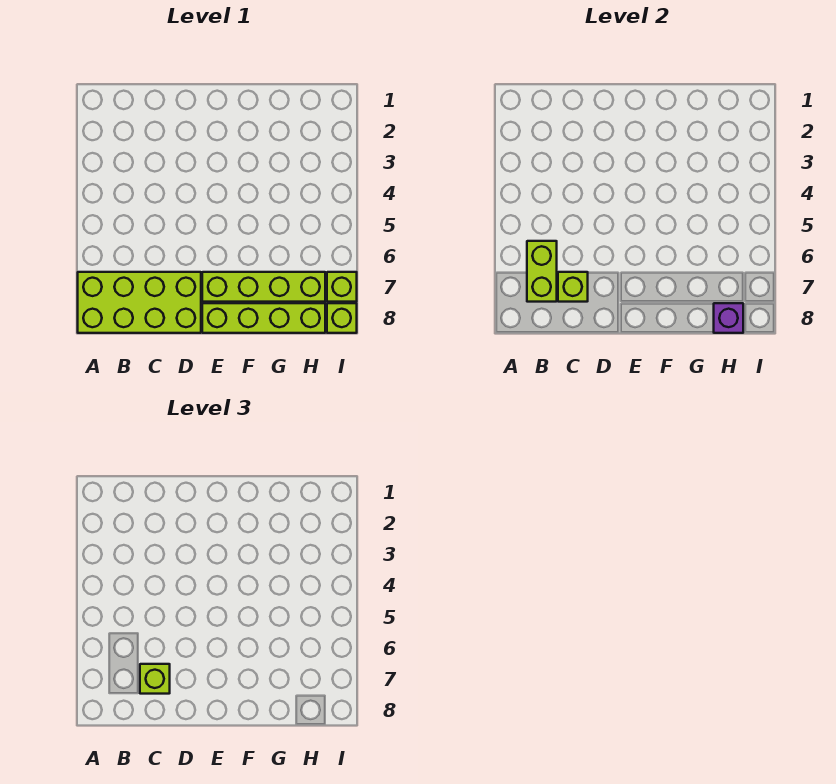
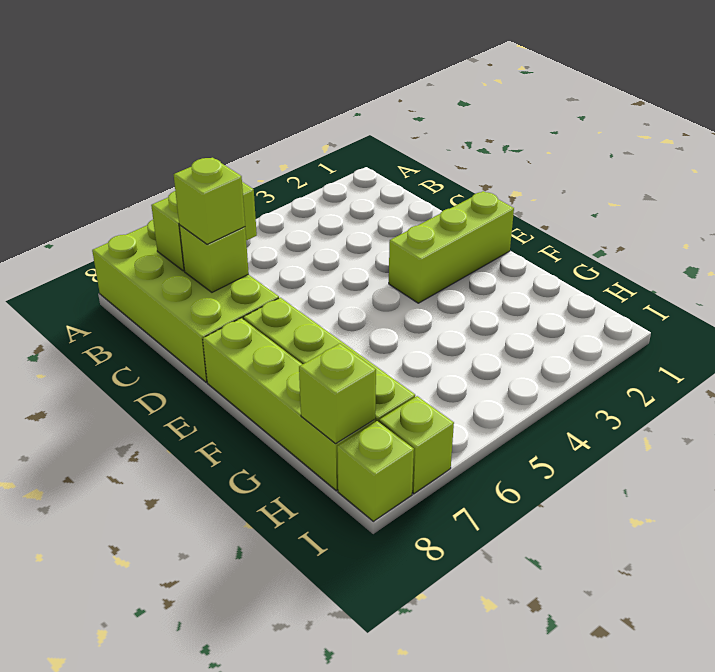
none -> lime brick E1:E3 level 1
purple brick H8 level 2 -> lime brick H8 level 2

